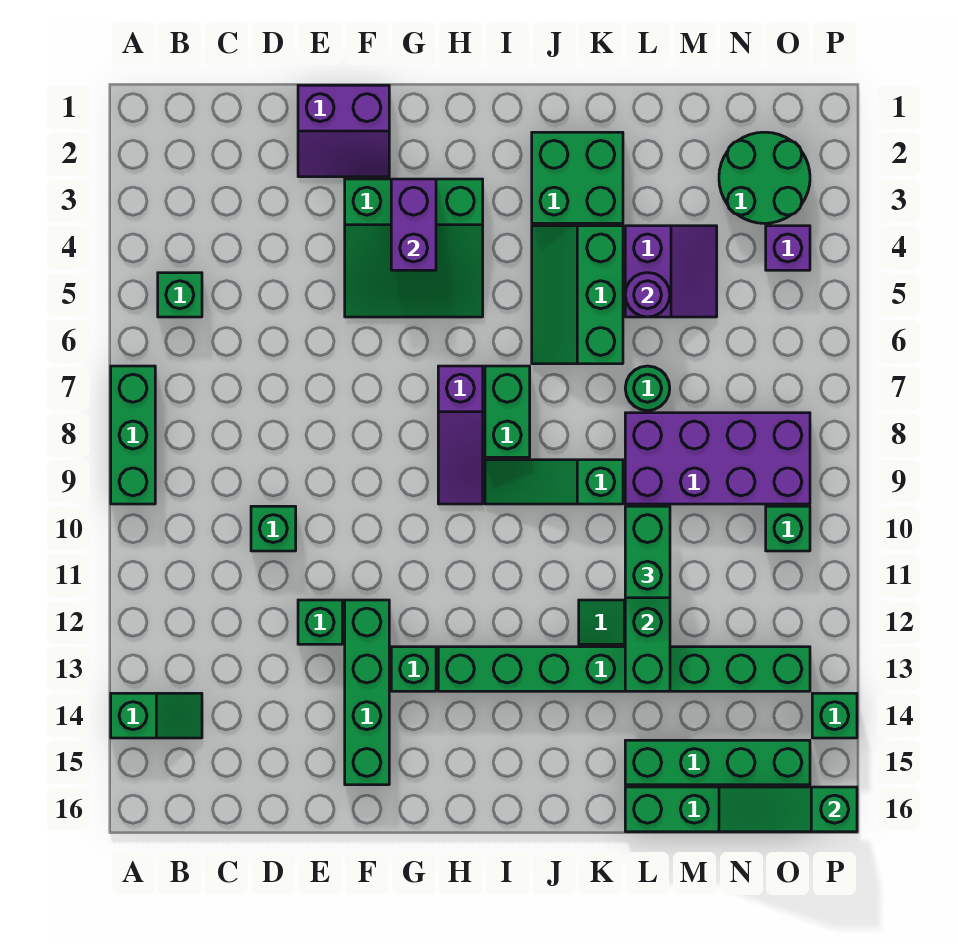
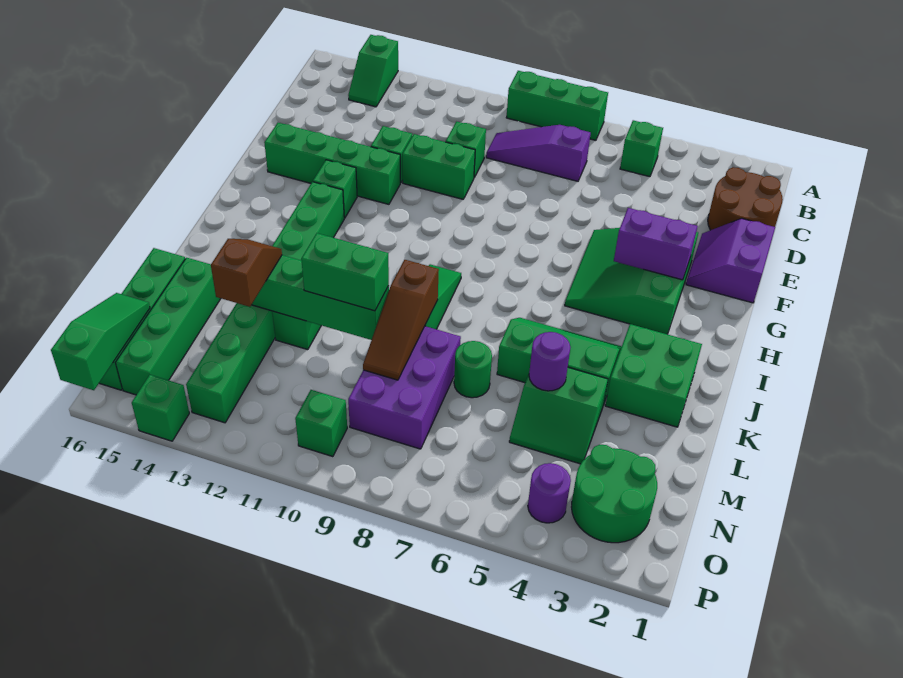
none -> brown round brick C1:D2 level 1
purple slope H7:H9 level 1 top 7 -> purple slope C7:C9 level 1 top 7
green brick I7:I8 level 1 -> green brick E10:E11 level 1
none -> brown slope K9:M9 level 2 top K
purple slope L4:M5 level 1 top L -> green slope L4:M5 level 1 top L
purple brick L8:O9 level 1 -> purple brick L8:N9 level 1
none -> brown slope L13:M13 level 3 top M
purple brick O4 level 1 -> purple round brick O4 level 1

